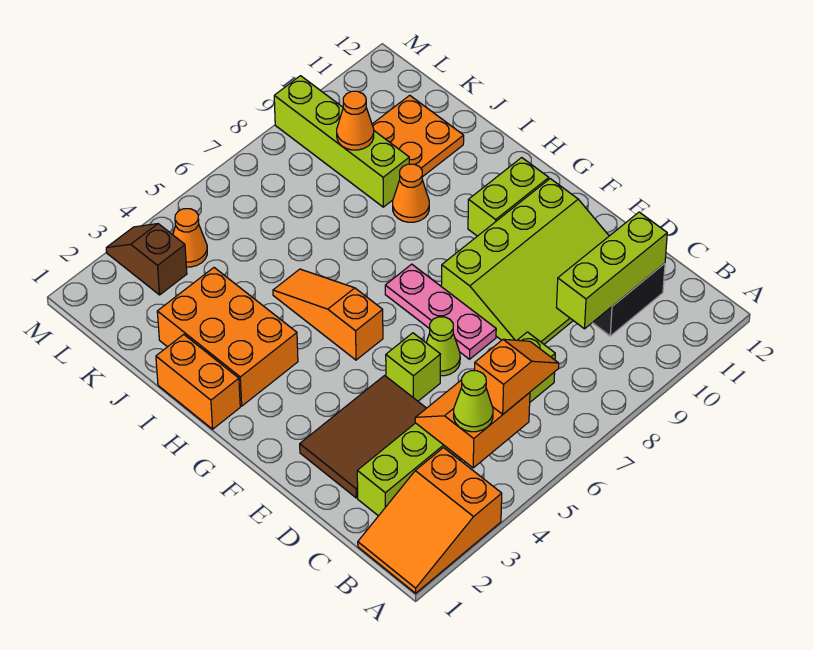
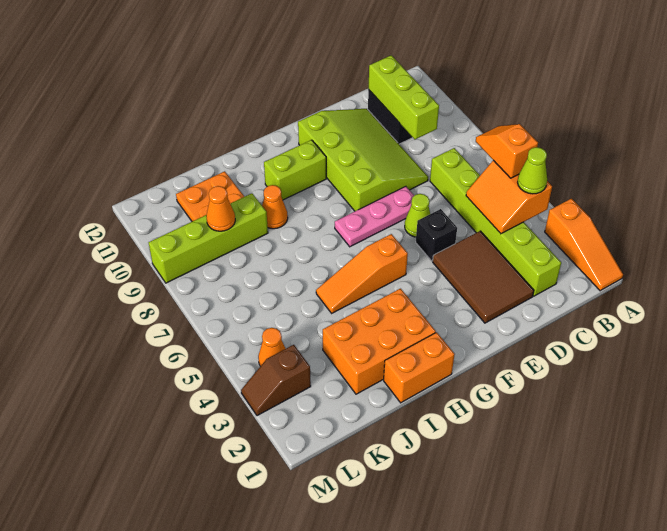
orange slope A1:B3 level 1 top 3 -> orange slope A1:A3 level 1 top 3
lime brick E5 level 1 -> black brick E5 level 1
lime brick G10:G11 level 1 -> lime brick G10:H10 level 1

